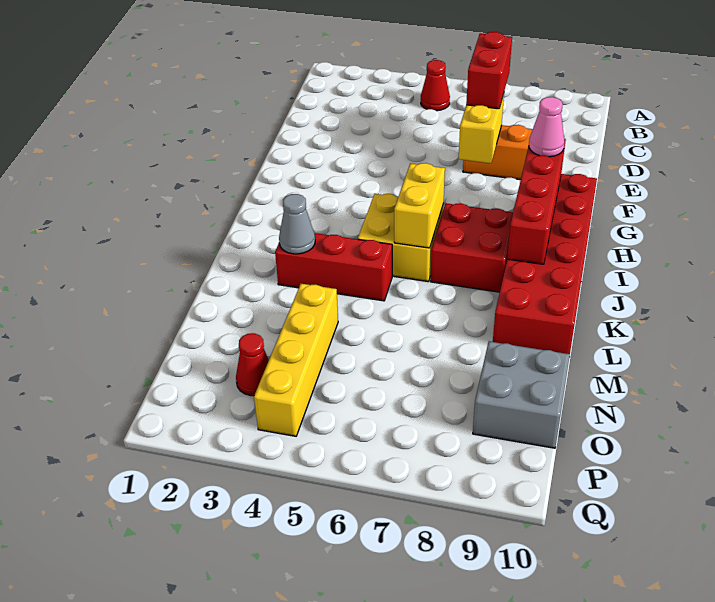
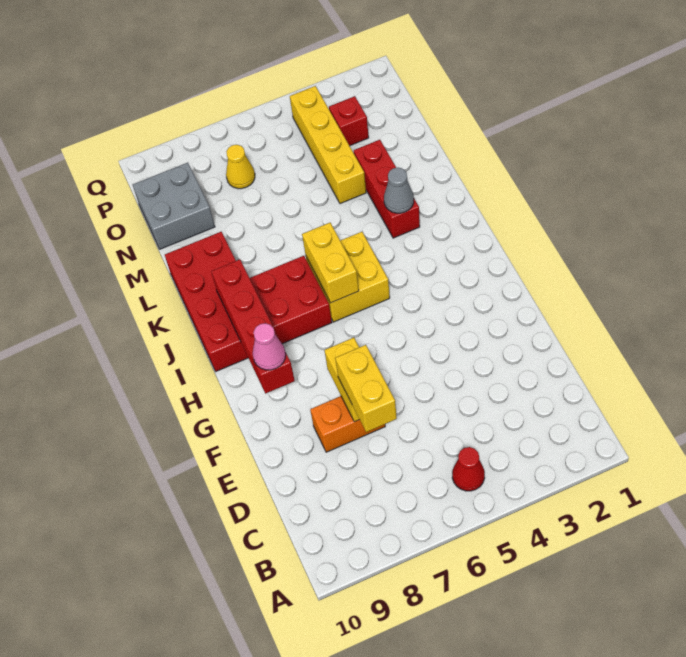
red brick D7:E7 level 3 -> yellow brick D7:E7 level 3
red brick G9:L10 level 1 -> red brick I9:L10 level 1
red brick K3:K5 level 1 -> red brick K3:M3 level 1
red cone O3 level 1 -> red brick O3 level 1
none -> yellow cone O7 level 1

